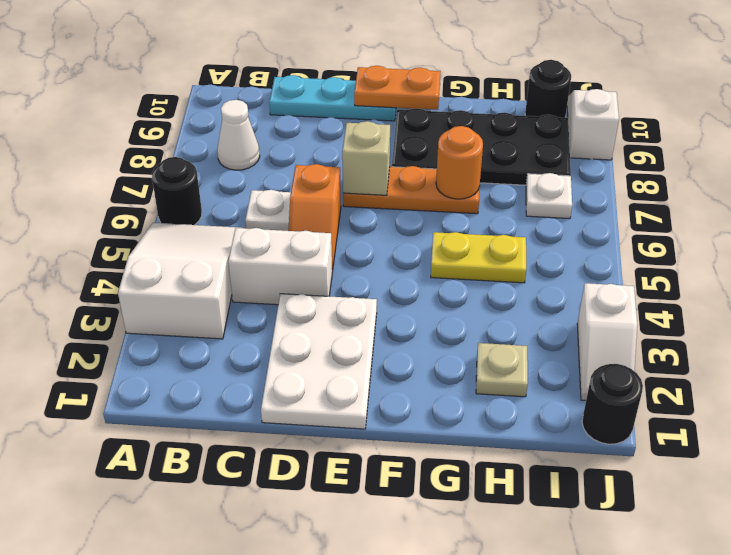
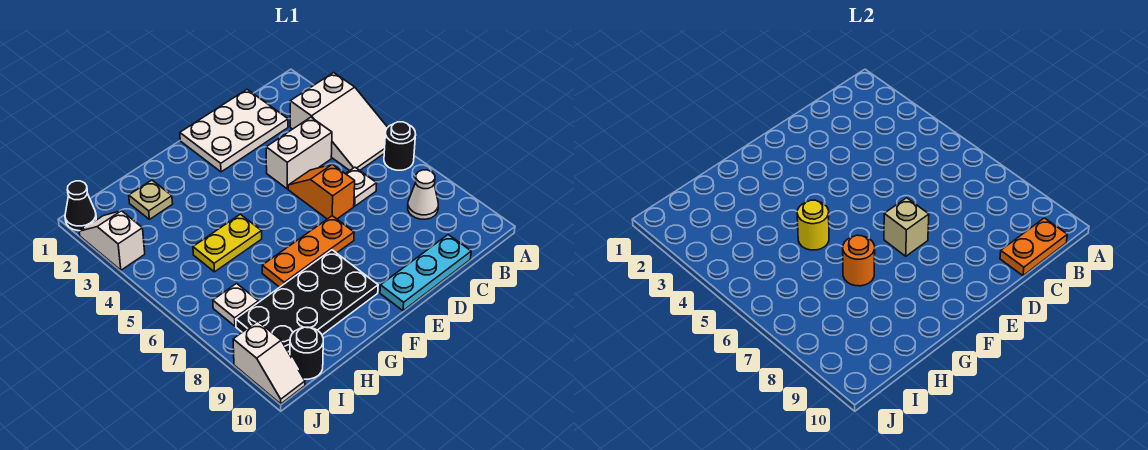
white plate D1:E3 level 1 -> white plate C1:E2 level 1
orange plate E10:F10 level 2 -> orange plate B10:C10 level 2
none -> yellow round brick G5 level 2
black round brick J1 level 1 -> black cone J1 level 1

